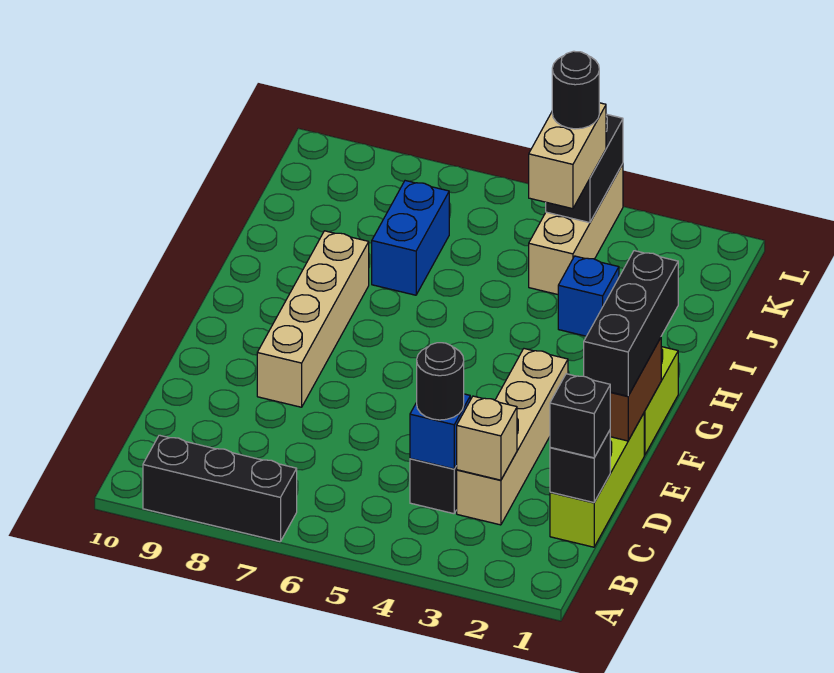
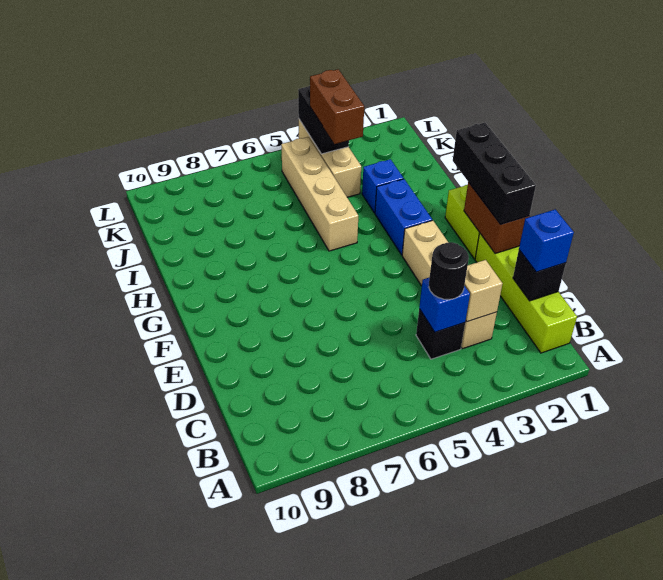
black brick A7:A9 level 1 -> none
lime brick C1:E1 level 1 -> lime brick B1:E1 level 1
black brick C1 level 3 -> blue brick C1 level 3
tan brick E8:H8 level 1 -> tan brick H5:K5 level 1
blue brick I7:J7 level 1 -> blue brick G3:H3 level 1
tan brick J4:K4 level 3 -> brown brick J4:K4 level 3
black round brick K4 level 4 -> none

